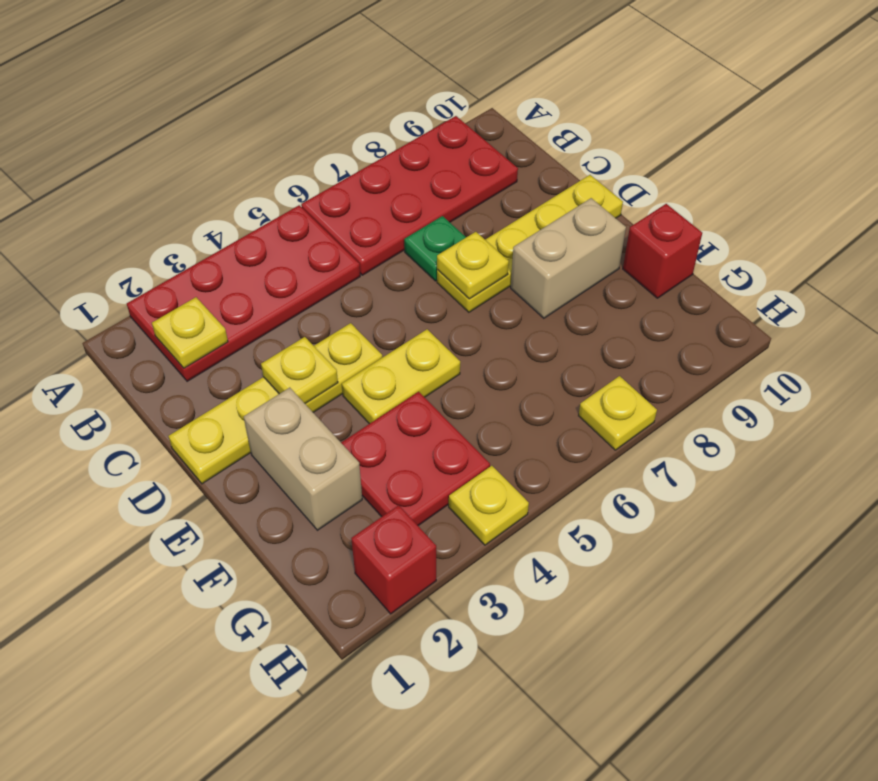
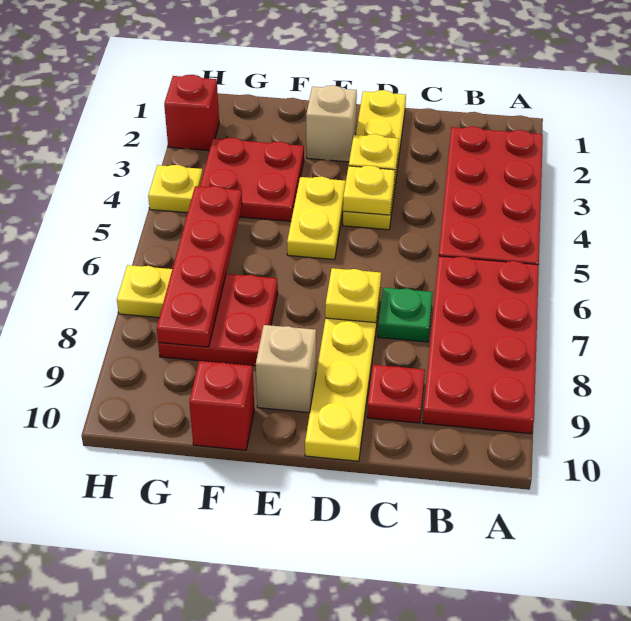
yellow plate B2 level 2 -> yellow plate D4 level 2
none -> red plate C9 level 1
tan brick E2:F2 level 1 -> tan brick E2 level 1
tan brick E8:E9 level 1 -> tan brick E9 level 1
none -> red plate F7:G8 level 1
none -> red plate G5:G8 level 2

